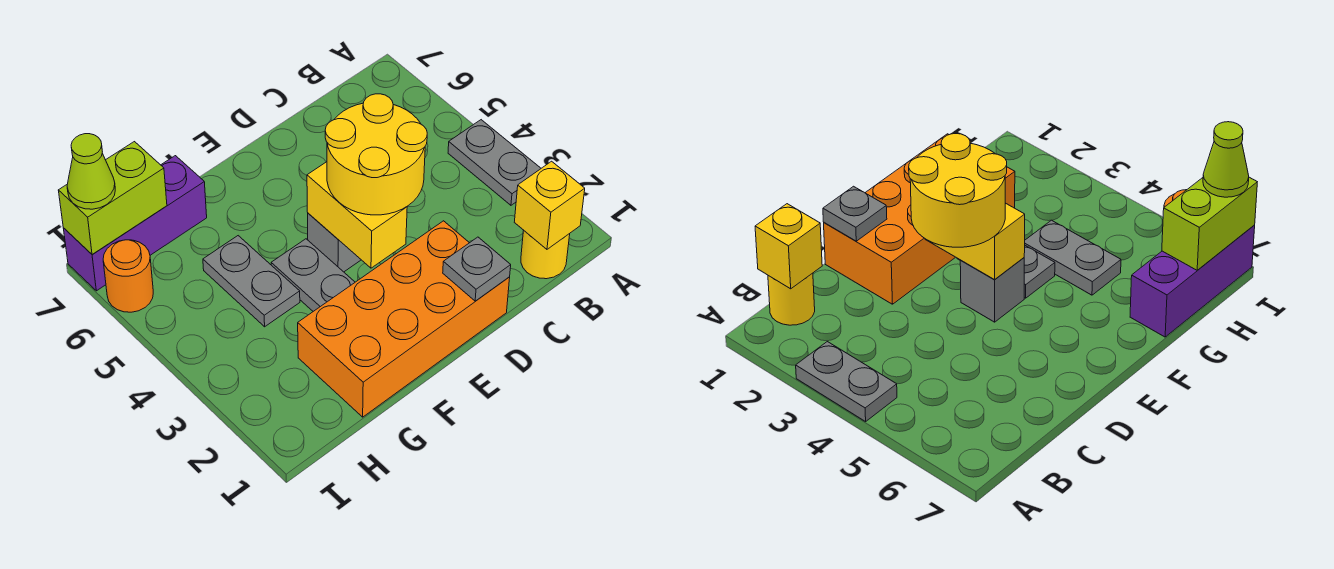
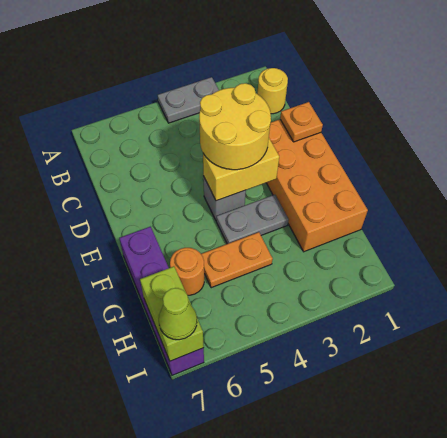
yellow brick B1 level 2 -> none
grey plate D1 level 2 -> orange plate D1 level 2
grey plate G4:G5 level 1 -> orange plate G4:G5 level 1
purple brick G7:I7 level 1 -> purple brick F7:I7 level 1
orange round brick I6 level 1 -> orange round brick G6 level 1

